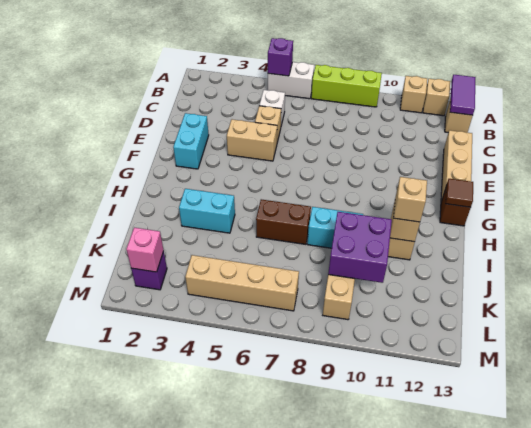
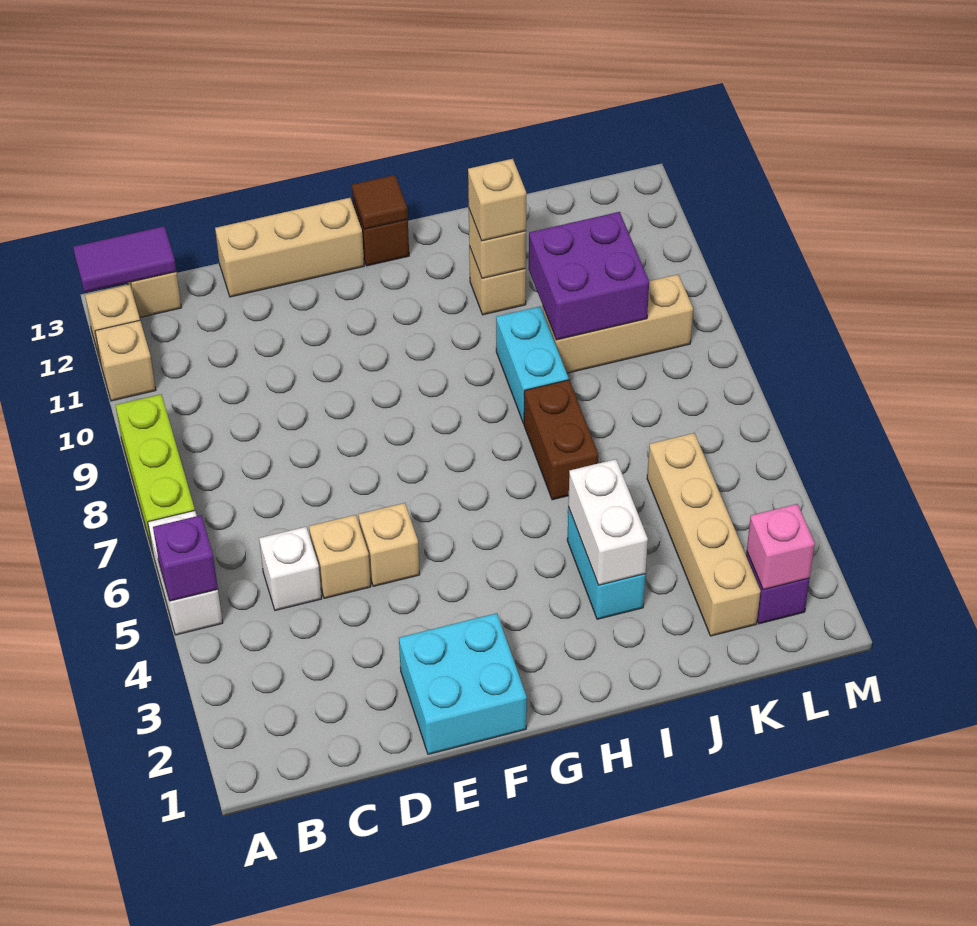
cyan brick E2:F2 level 1 -> cyan brick E1:F2 level 1
tan brick E4:E5 level 1 -> tan brick E5 level 1
none -> white brick I3:I4 level 2
tan brick L4:L7 level 1 -> tan brick K2:K5 level 1

